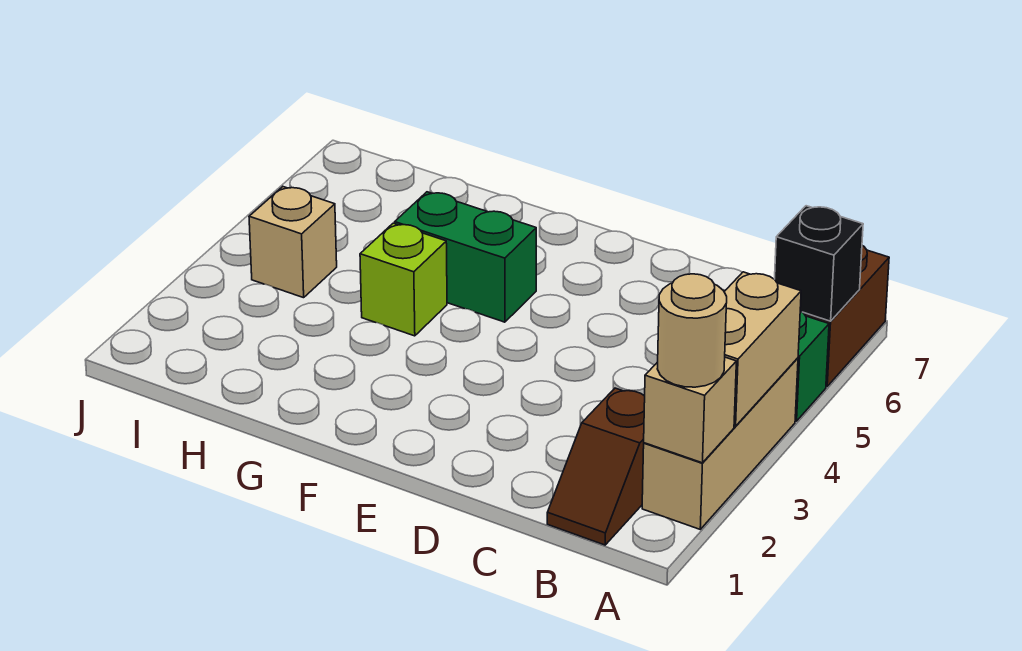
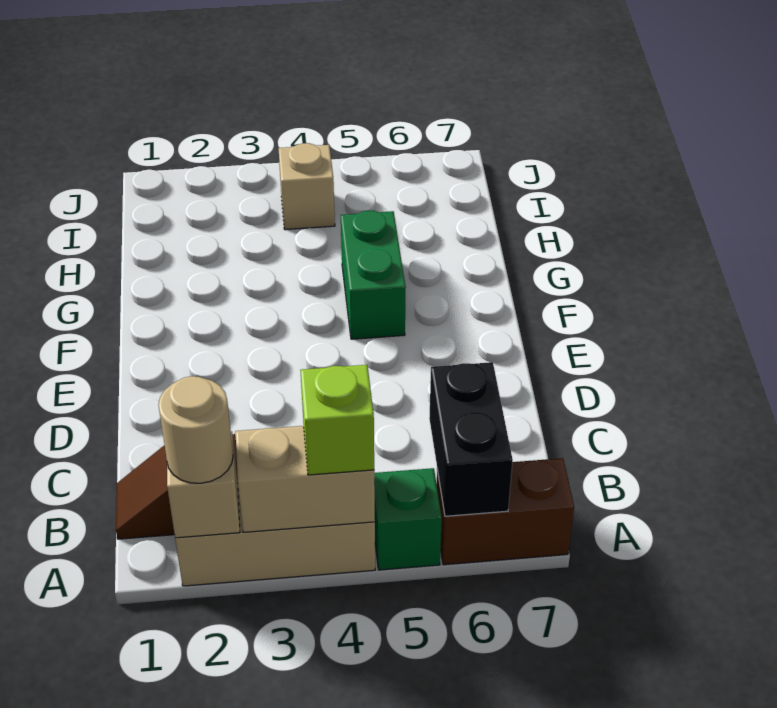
black brick A6 level 2 -> black brick A6:B6 level 2
lime brick G4 level 1 -> lime brick A4 level 3

